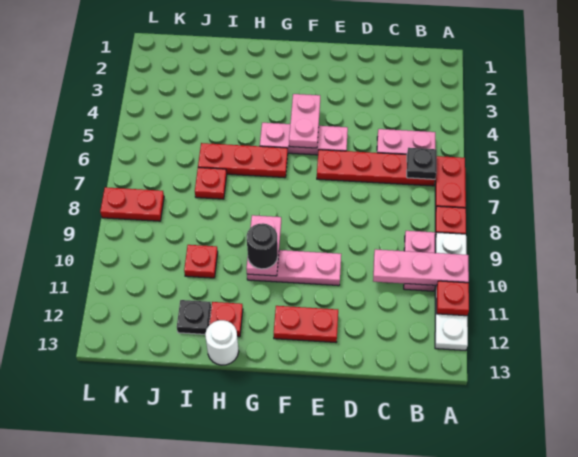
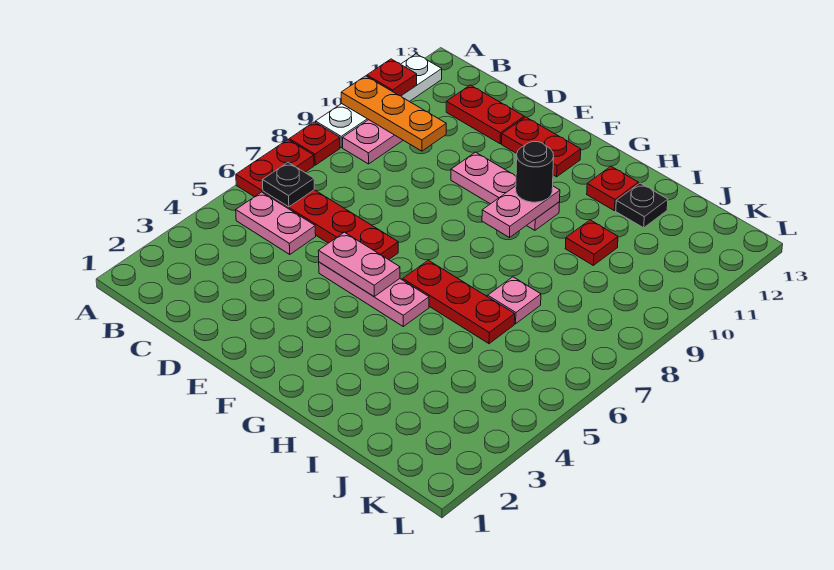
pink plate A10:C10 level 2 -> orange plate A10:C10 level 2
pink plate F4:F5 level 2 -> pink plate E5:F5 level 2
white round brick H13 level 1 -> none
red plate I7 level 1 -> pink plate I7 level 1
red plate K8:L8 level 1 -> red plate C12:D12 level 1

